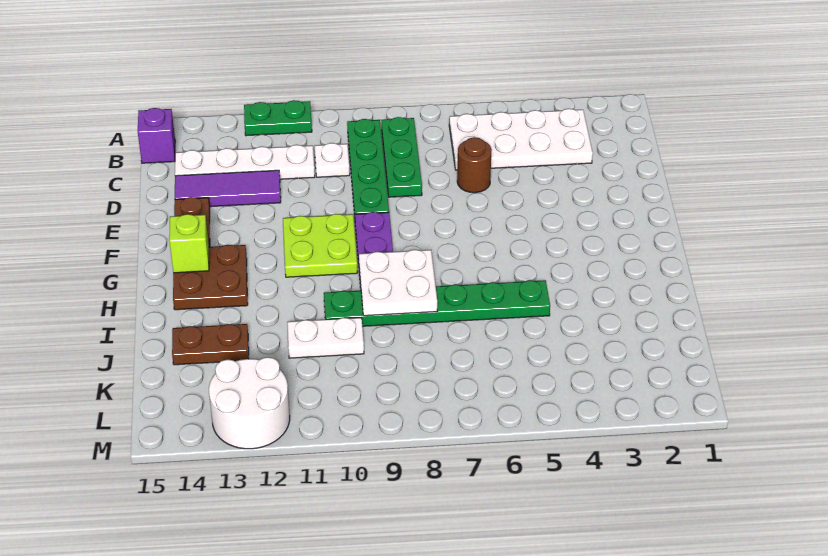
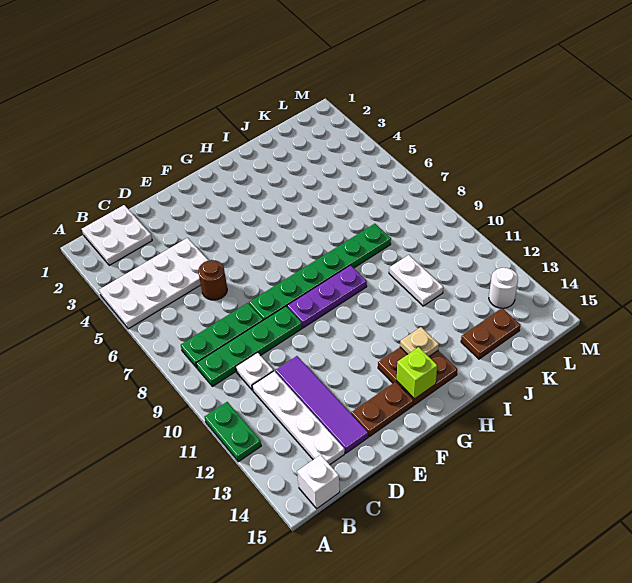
white plate B3:C6 level 1 -> white plate A4:D5 level 1
purple brick B15 level 1 -> white brick B15 level 1
purple tile D12:D14 level 1 -> purple tile D11:D14 level 1
lime plate F10:G11 level 1 -> none
white plate H8:I9 level 2 -> white plate B1:C2 level 1
none -> tan plate H13 level 2
green plate I5:I10 level 1 -> green plate E8:J8 level 1
brown plate J13:J14 level 1 -> brown plate J14:K14 level 1
white round brick L12:M13 level 1 -> white round brick L13 level 1

